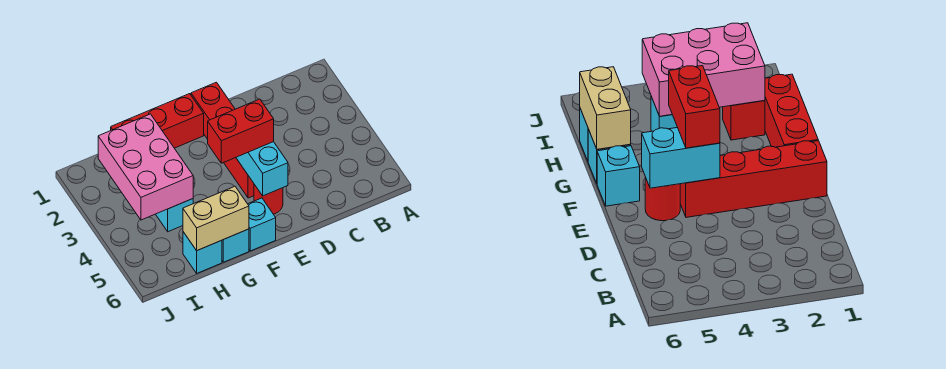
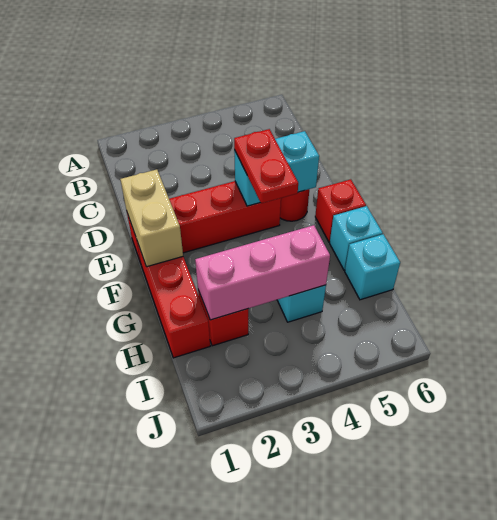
red brick E4:F4 level 3 -> red plate E4:F4 level 3
cyan brick F6 level 1 -> red brick F6 level 1
tan brick G6:H6 level 2 -> tan brick E1:F1 level 2
pink brick H2:I4 level 2 -> pink brick H2:H4 level 2

